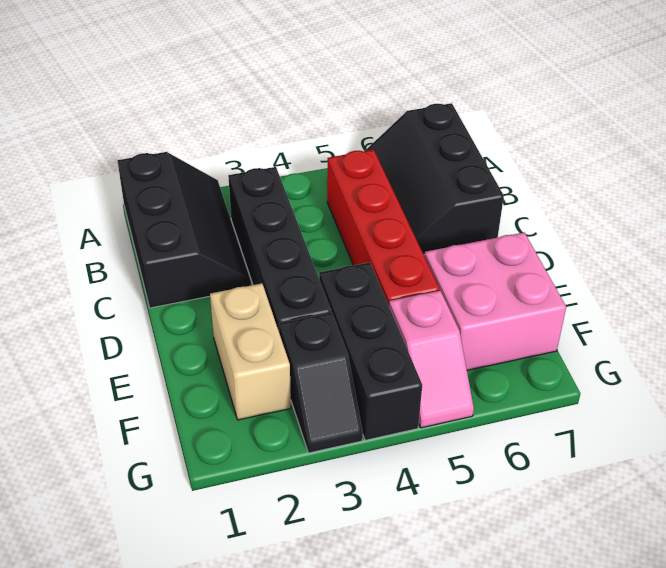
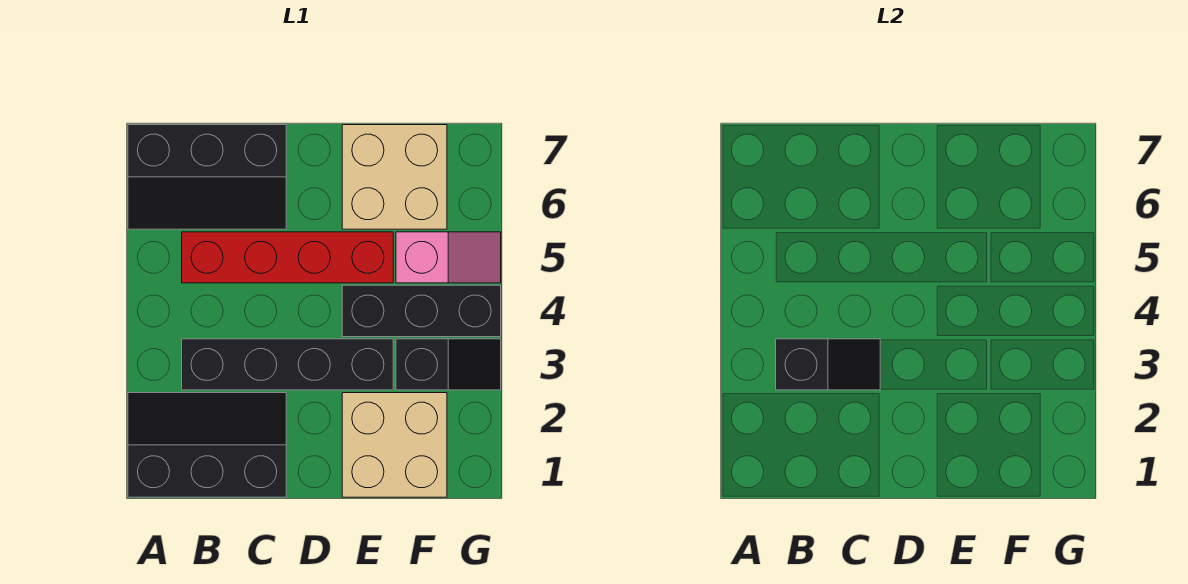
none -> black slope B3:C3 level 2 top B
tan brick E2:F2 level 1 -> tan brick E1:F2 level 1
pink brick E6:F7 level 1 -> tan brick E6:F7 level 1

